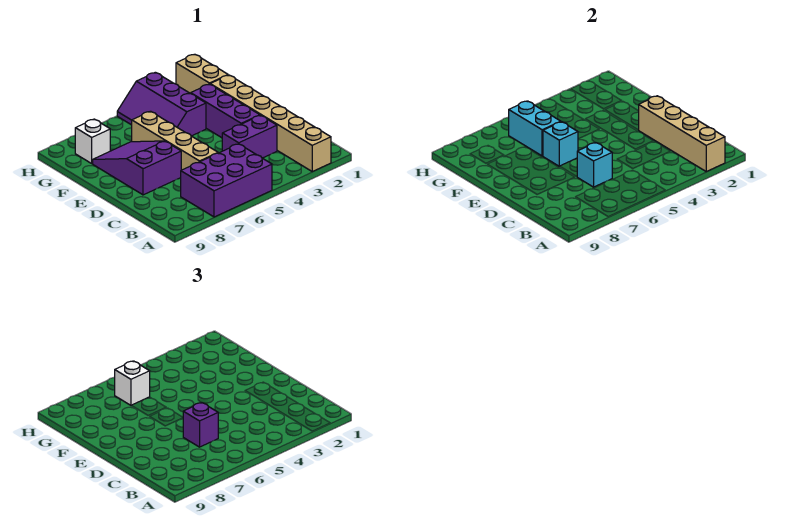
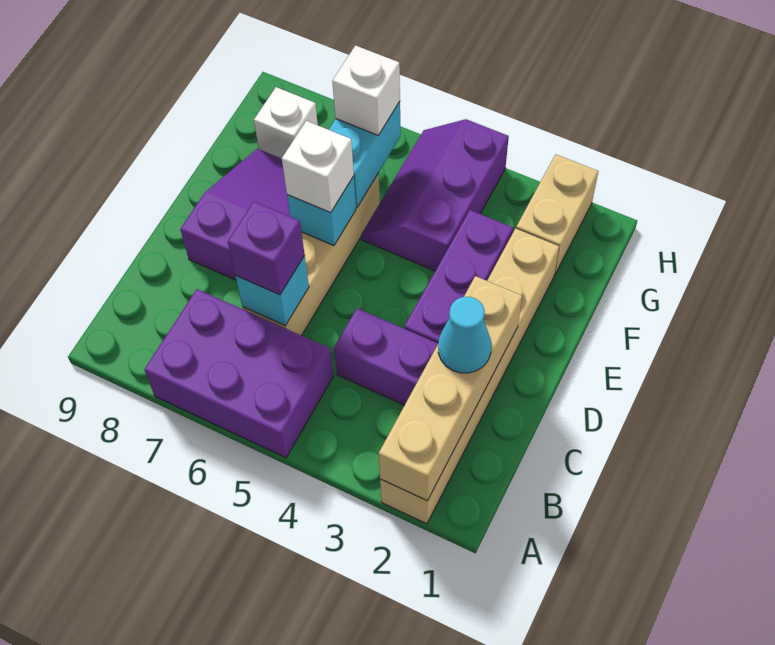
none -> cyan cone C2 level 3
none -> white brick E6 level 3

